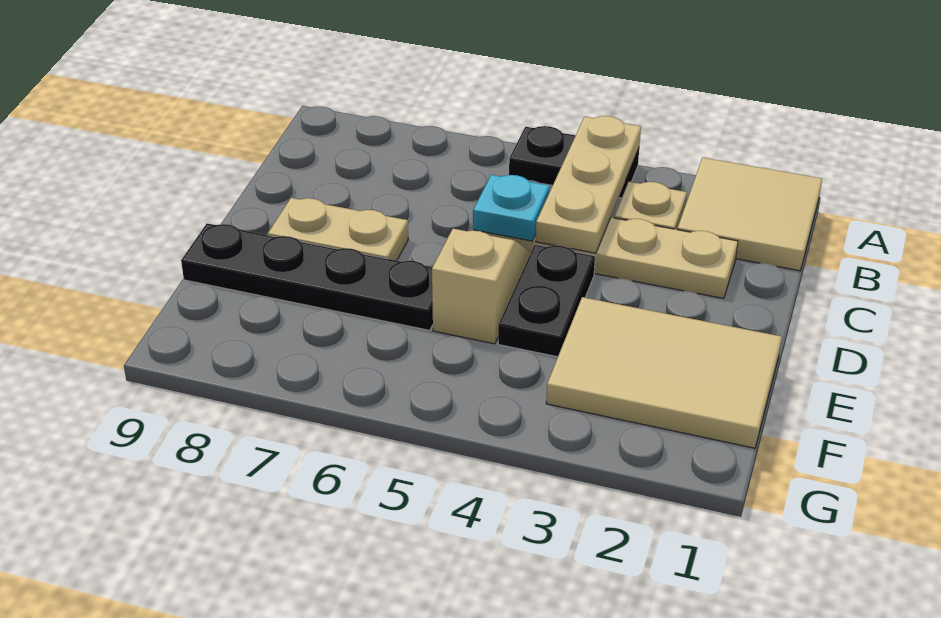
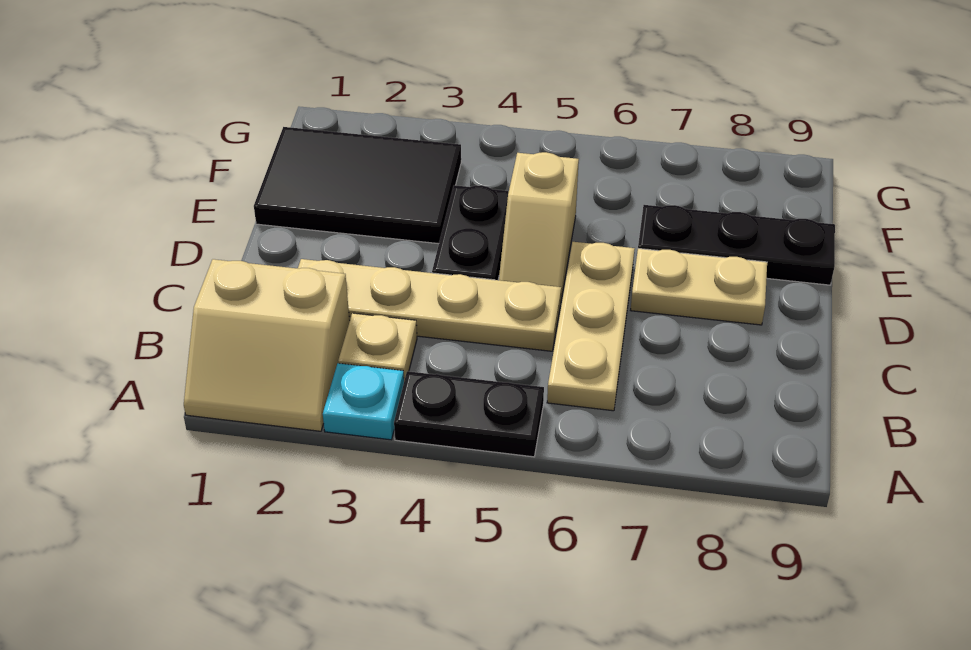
tan tile A1:B2 level 1 -> tan slope A1:B2 level 1 top B
tan plate A4:C4 level 2 -> tan plate B6:D6 level 1
cyan plate C5 level 2 -> cyan plate A3 level 1
tan tile E1:F3 level 1 -> black tile E1:F3 level 1
black plate E6:E9 level 1 -> black plate E7:E9 level 1

